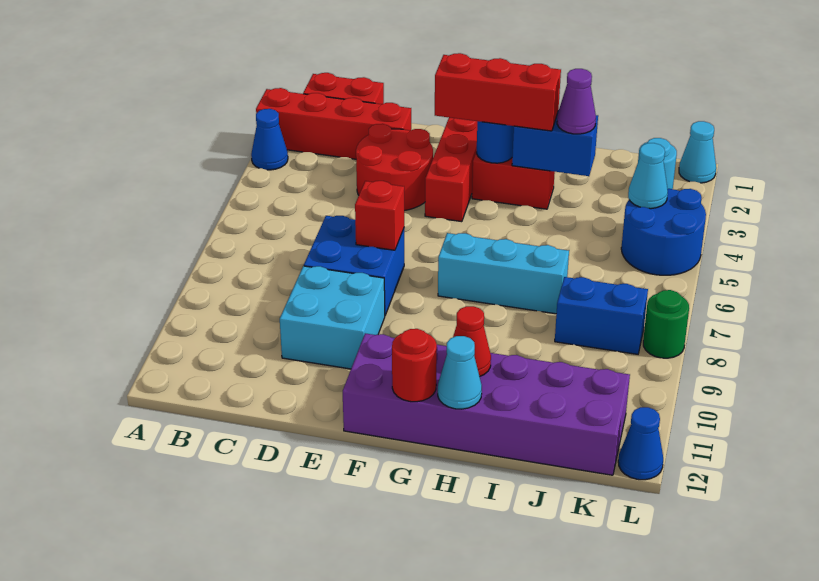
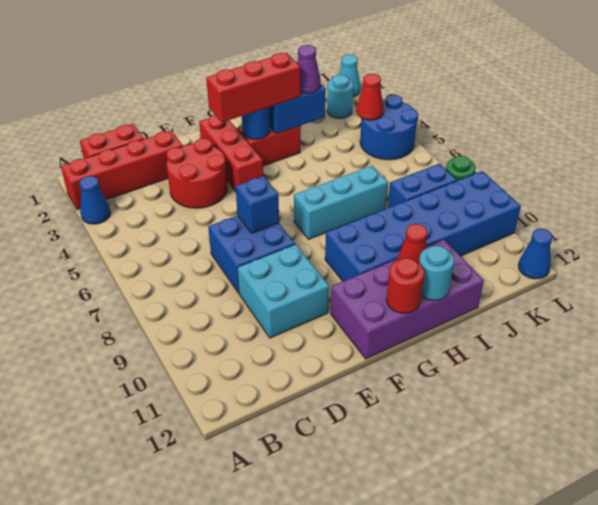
red brick E7 level 2 -> blue brick E7 level 2
purple brick F11:K12 level 1 -> purple brick F11:I12 level 1
none -> blue brick G9:L10 level 1
cyan cone H12 level 2 -> cyan round brick H12 level 2
cyan cone K4 level 2 -> red cone K4 level 2

